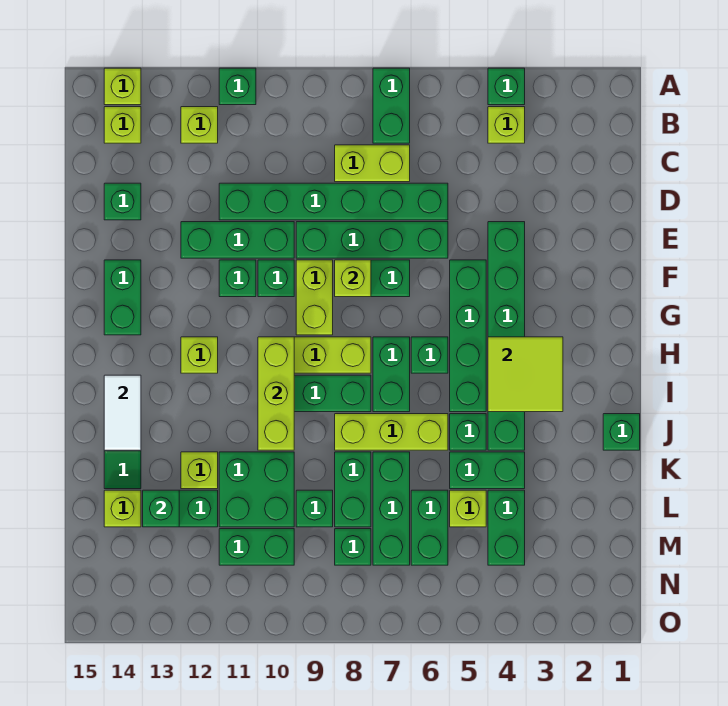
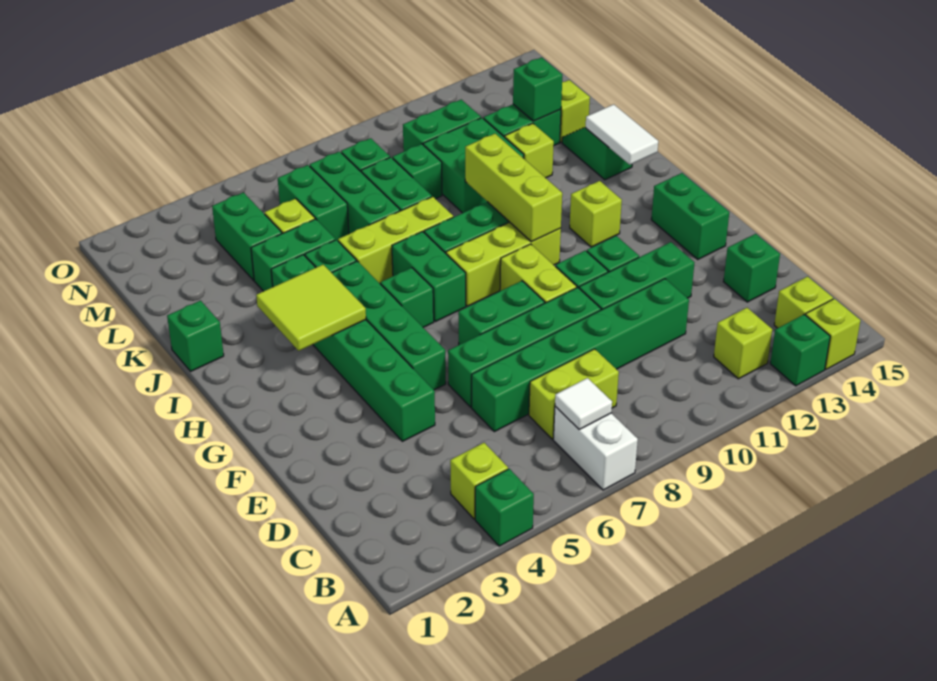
green brick A7:B7 level 1 -> white brick A7:B7 level 1
green brick A11 level 1 -> green brick A13 level 1
none -> white tile B7 level 2
lime brick F8 level 2 -> none

